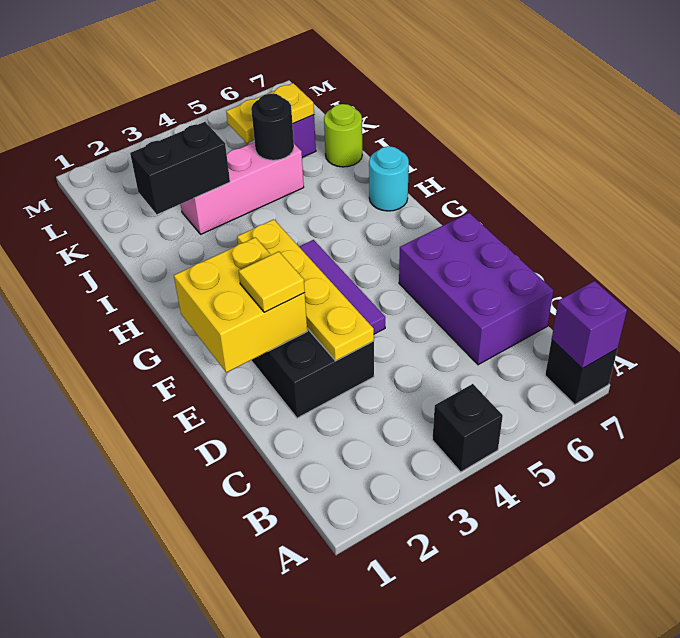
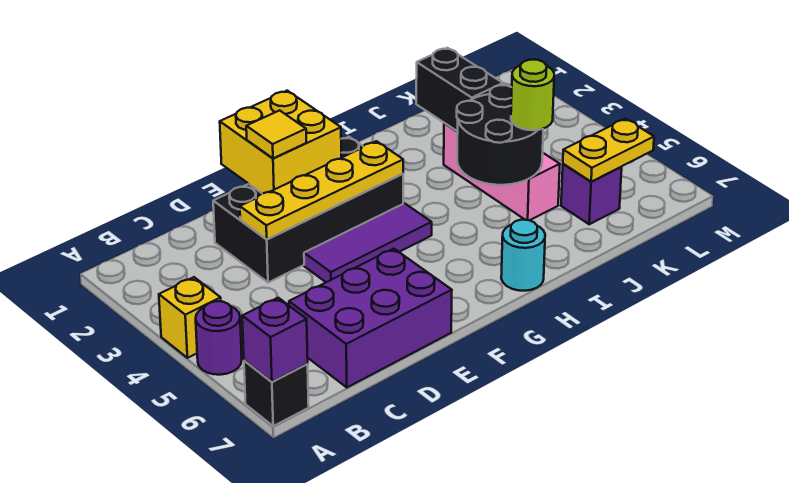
black brick A4 level 1 -> yellow brick A4 level 1
none -> purple round brick A5 level 1
black round brick J5 level 2 -> black round brick I4:J5 level 2
lime round brick J7 level 1 -> lime round brick J5 level 3
yellow plate K5:K6 level 2 -> yellow plate K6:L6 level 2

